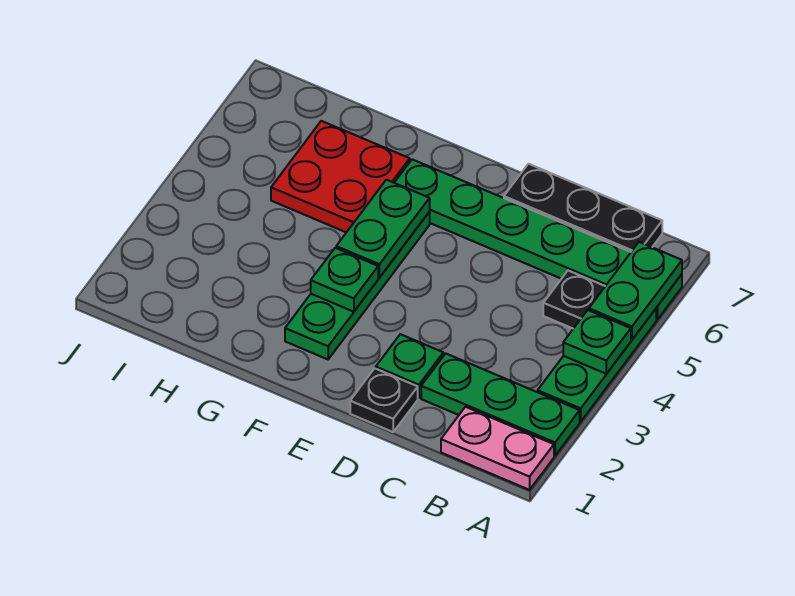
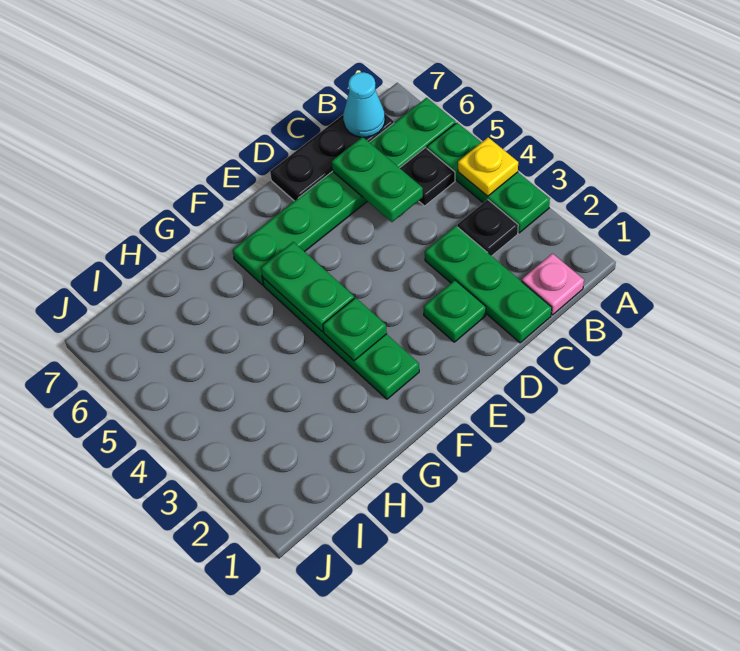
pink plate A1:B1 level 1 -> pink plate B1 level 1
green plate A2:C2 level 1 -> green plate C1:C3 level 1
green plate A4 level 2 -> yellow plate A4 level 2
green plate A5:A6 level 2 -> green plate C5:C6 level 2
none -> cyan cone B7 level 2
black plate D1 level 1 -> black plate B3 level 1
red plate G5:H6 level 1 -> none

